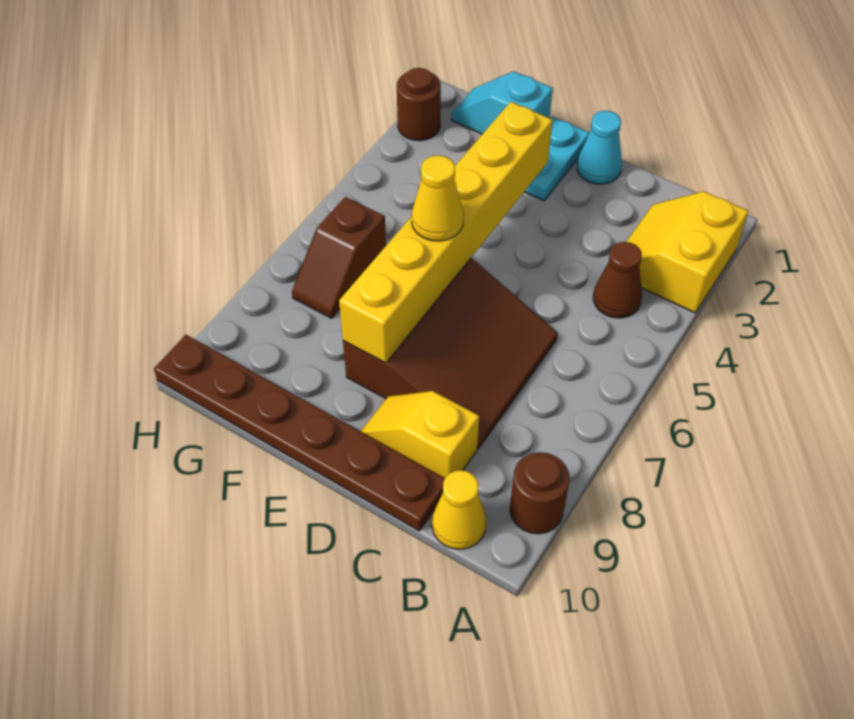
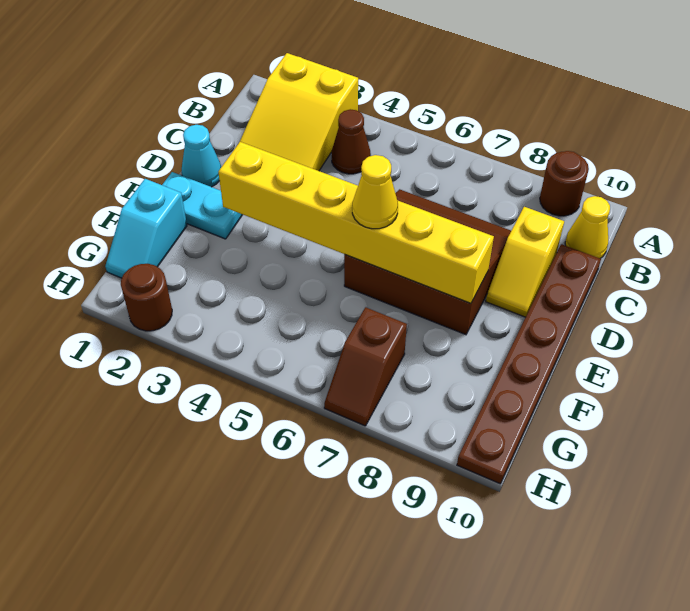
yellow slope A2:B3 level 1 top A -> yellow slope A2:C3 level 1 top A
brown slope G6:G7 level 1 top 6 -> brown slope G7:H7 level 1 top G

